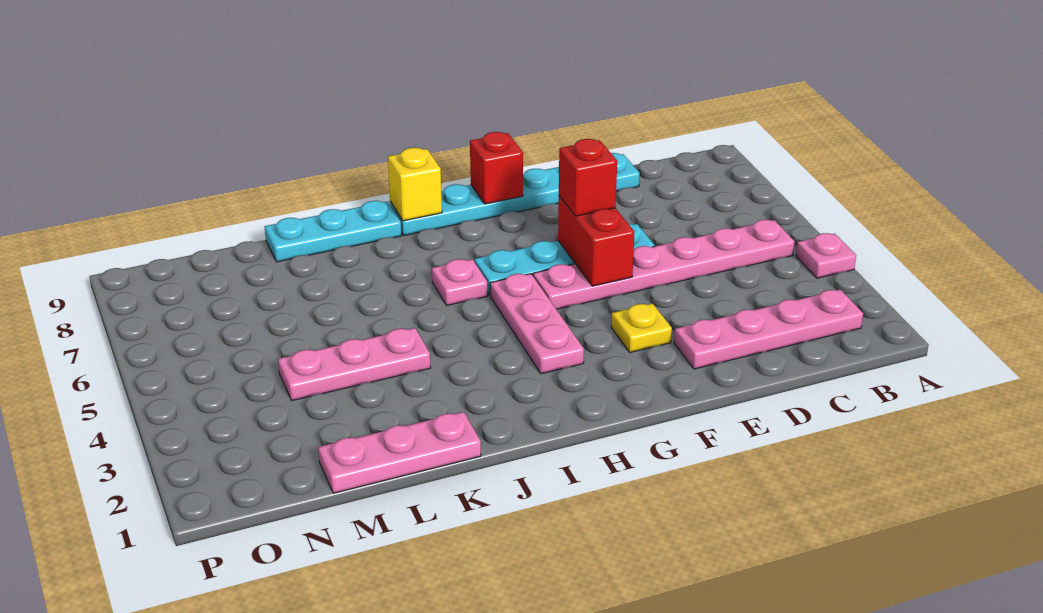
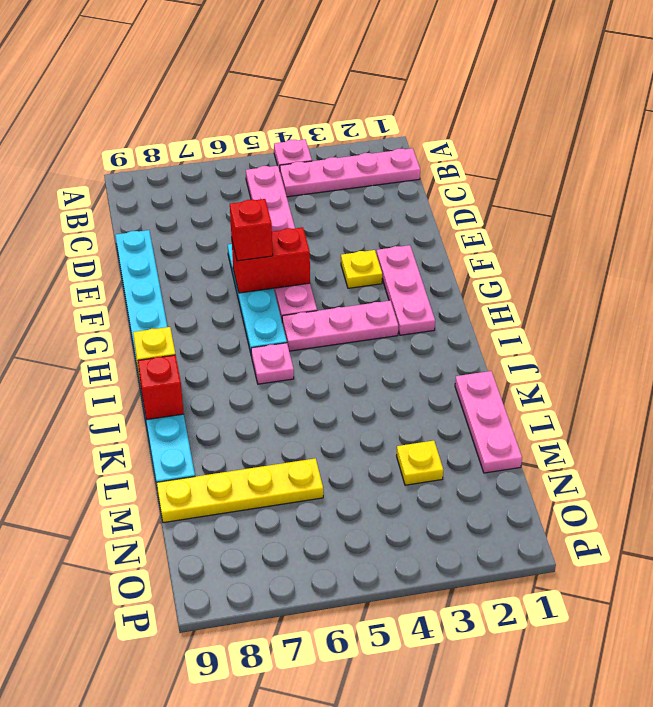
pink plate B2:E2 level 1 -> pink plate B1:B4 level 1
red brick G9 level 2 -> red brick J9 level 2
pink plate K4:M4 level 1 -> pink plate F2:H2 level 1
none -> yellow plate M3 level 1
none -> yellow plate M6:M9 level 1

